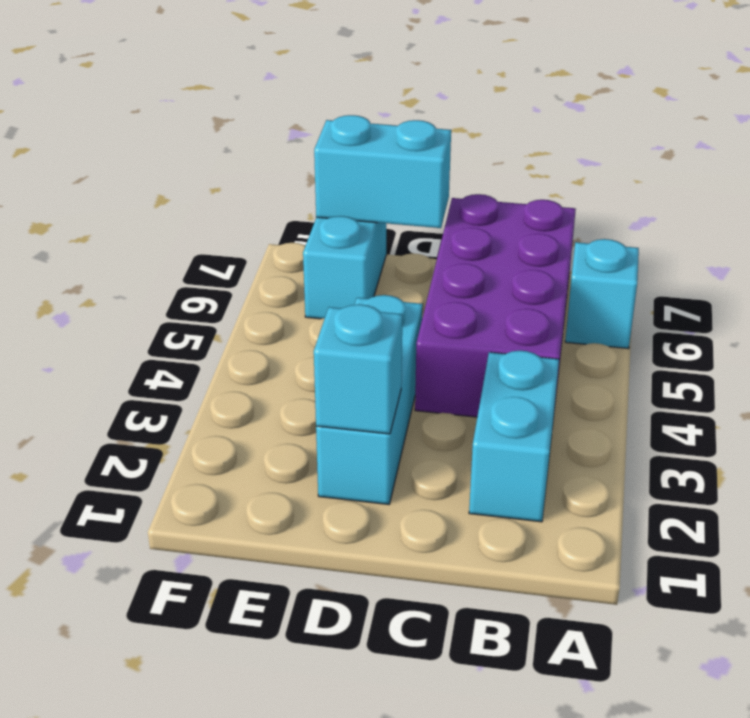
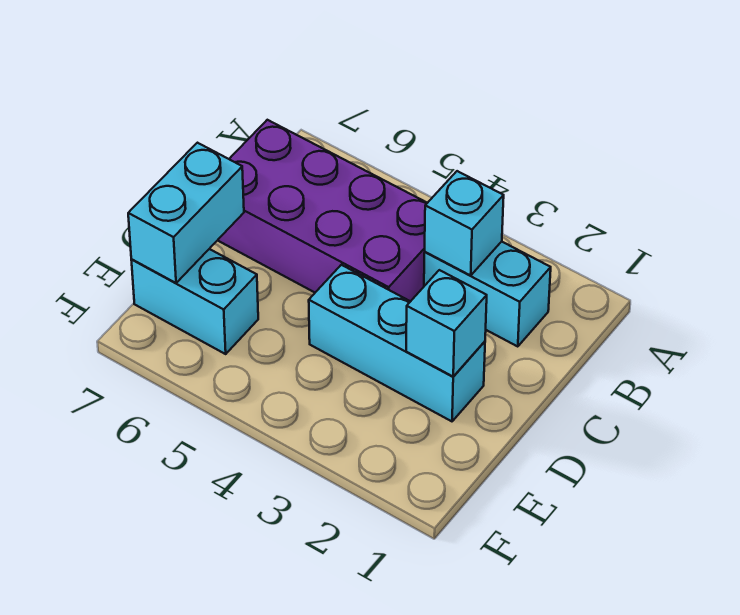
cyan brick A6 level 1 -> cyan brick B3 level 2

